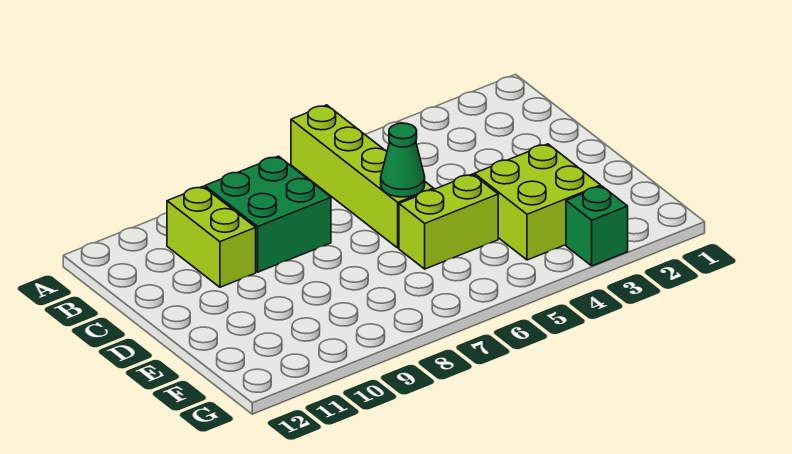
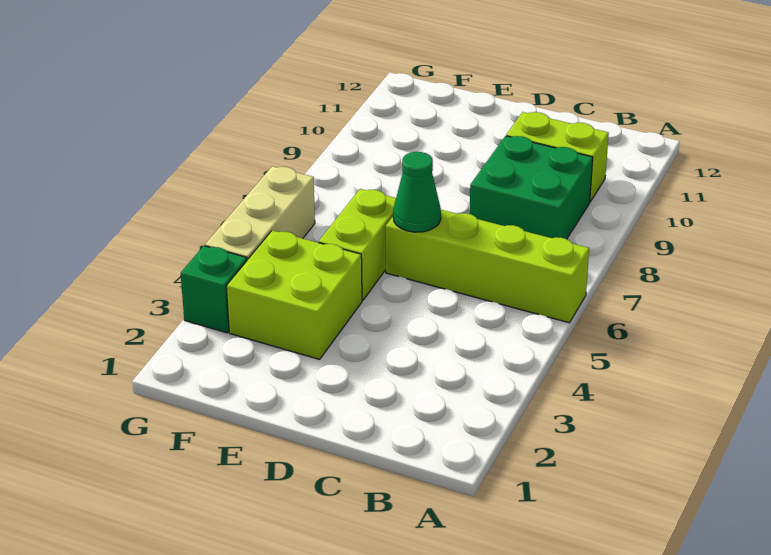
none -> tan brick G4:G6 level 1

